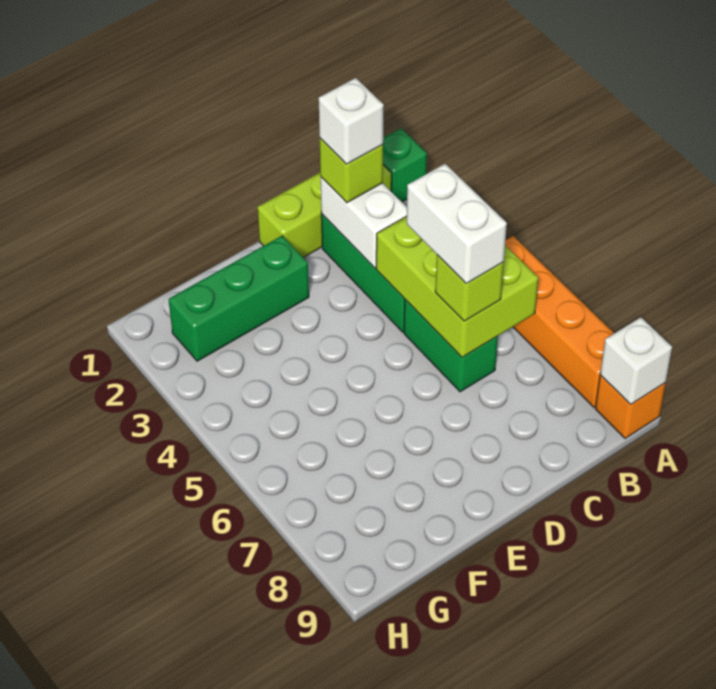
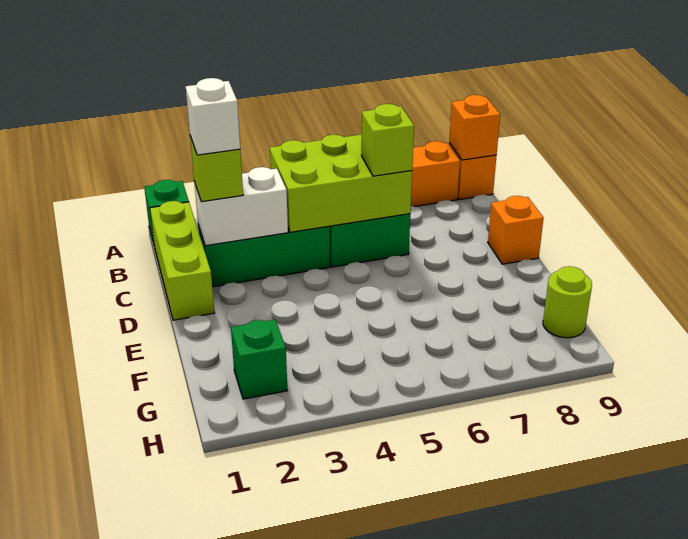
white brick A9 level 2 -> orange brick A9 level 2
white brick C5:C6 level 4 -> none
none -> orange brick D9 level 1
green brick E2:G2 level 1 -> green brick G2 level 1
none -> lime round brick G9 level 1

